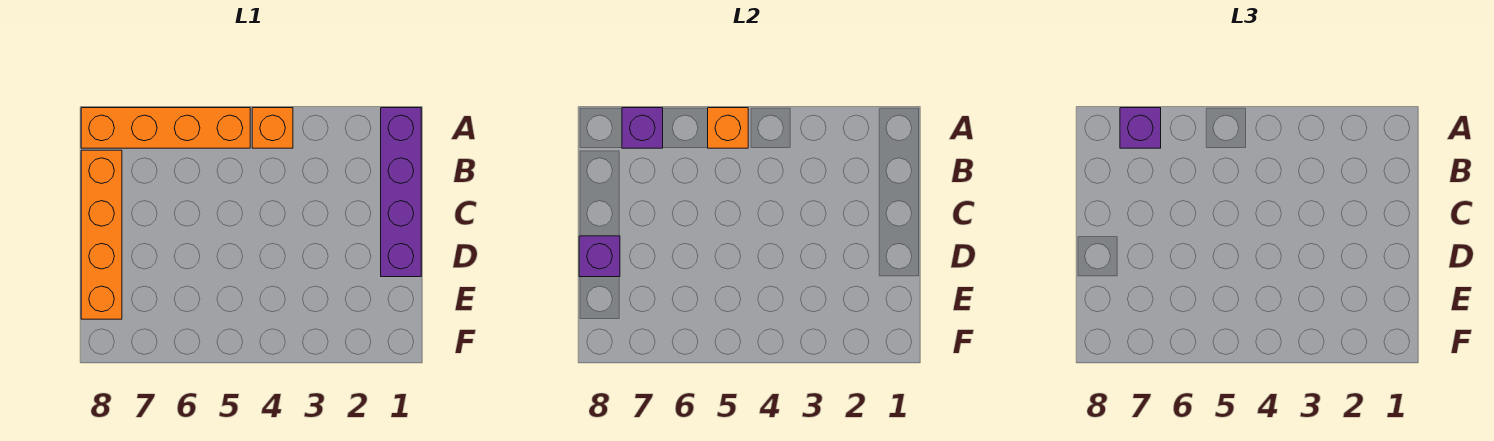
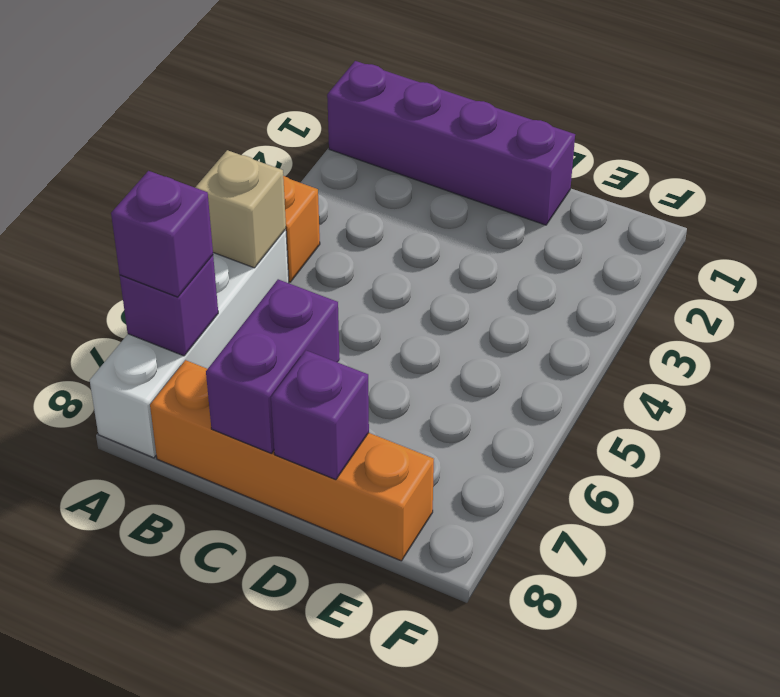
orange brick A5:A8 level 1 -> white brick A5:A8 level 1
orange brick A5 level 2 -> tan brick A5 level 2
none -> purple brick C7:C8 level 2

